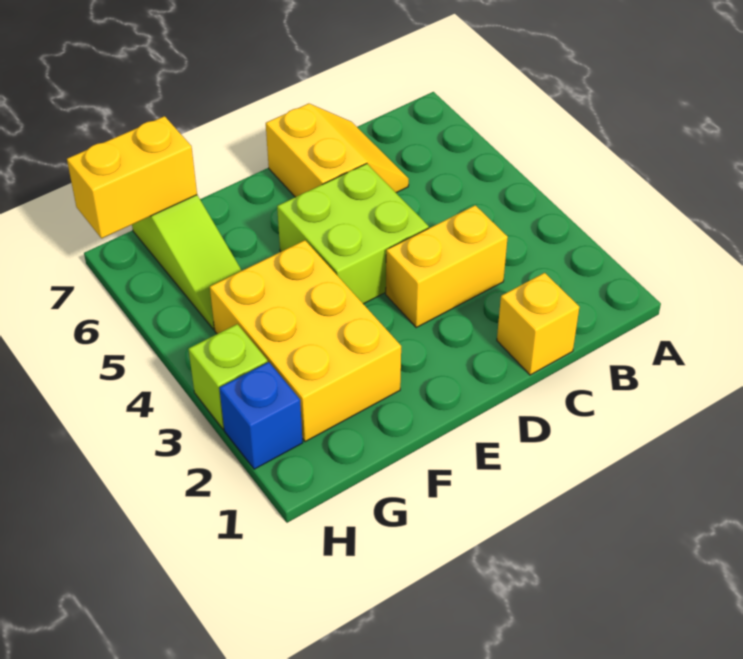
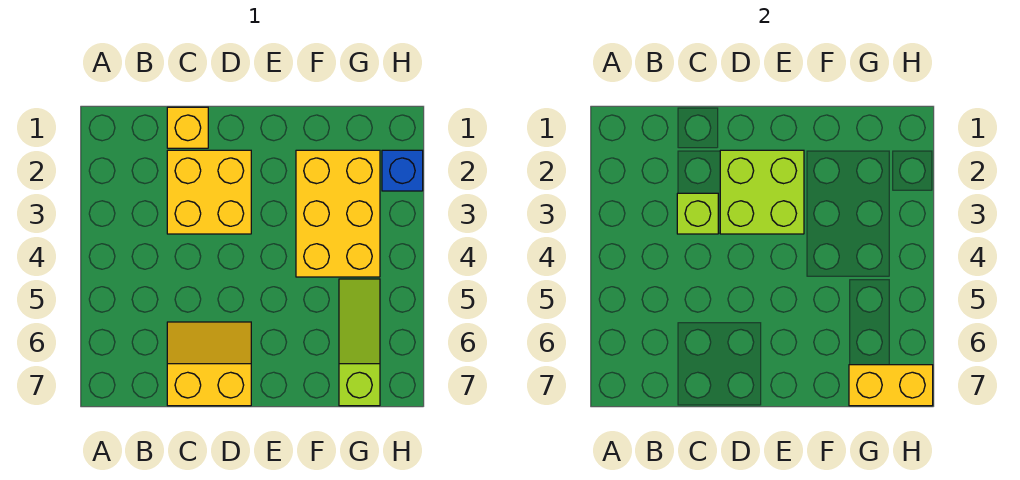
yellow brick C3:D3 level 1 -> yellow brick C2:D3 level 1
yellow slope C6:D7 level 1 top D -> yellow slope C6:D7 level 1 top 7
lime brick D4:E5 level 1 -> lime brick D2:E3 level 2
lime brick H3 level 1 -> lime brick C3 level 2

